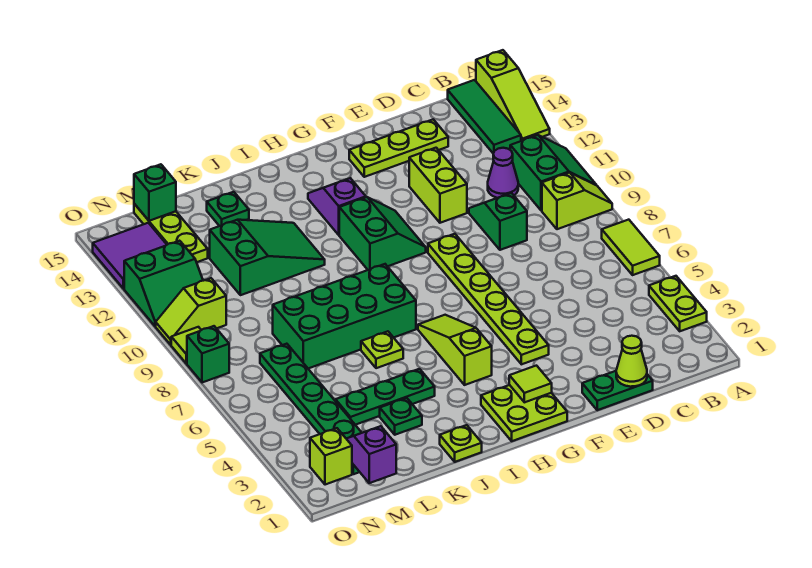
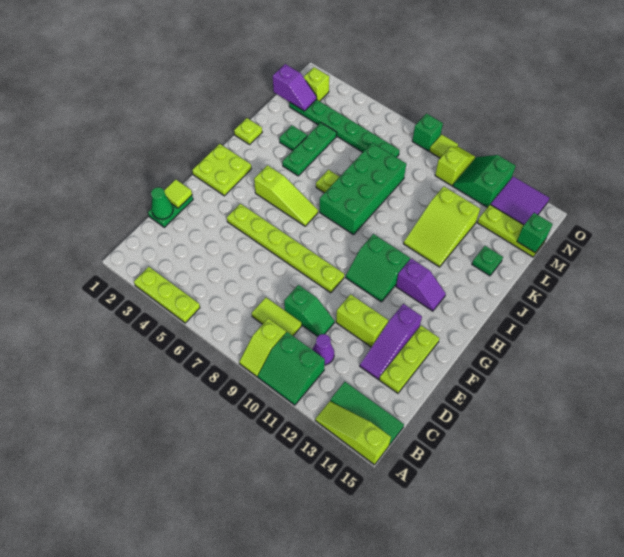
lime plate A3:A4 level 1 -> lime plate A3:A5 level 1
lime tile A6:A7 level 1 -> lime tile C8:C9 level 1
lime cone D1 level 2 -> green cone D1 level 2
none -> purple slope D13:F13 level 1 top F
lime tile G2 level 2 -> lime tile E1 level 2
green slope J11:L12 level 1 top L -> lime slope J11:L12 level 1 top L

